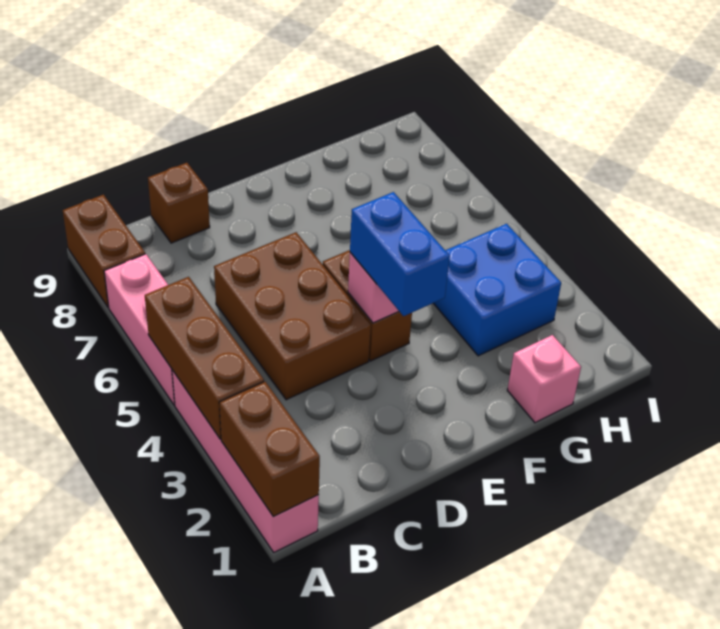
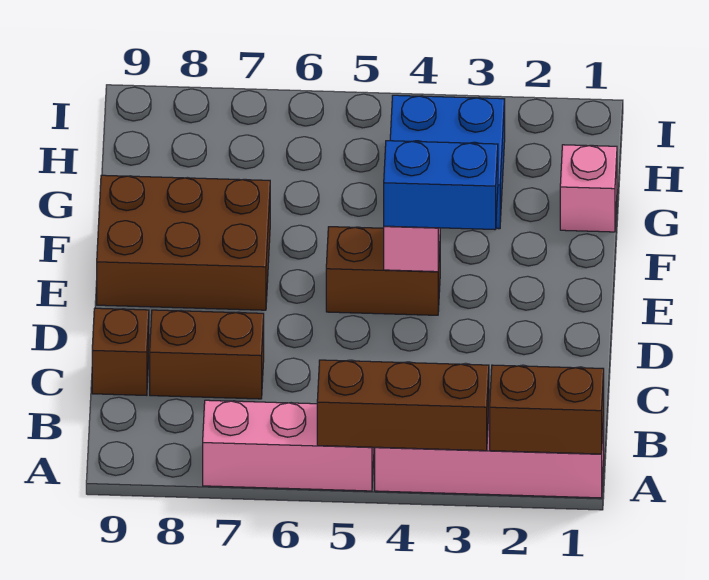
brown brick A8:A9 level 1 -> brown brick C7:C8 level 1
brown brick C4:D6 level 1 -> brown brick E7:F9 level 1

